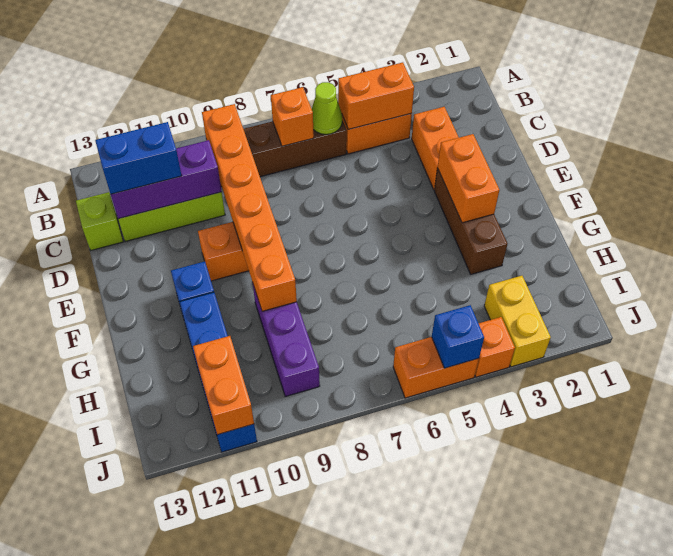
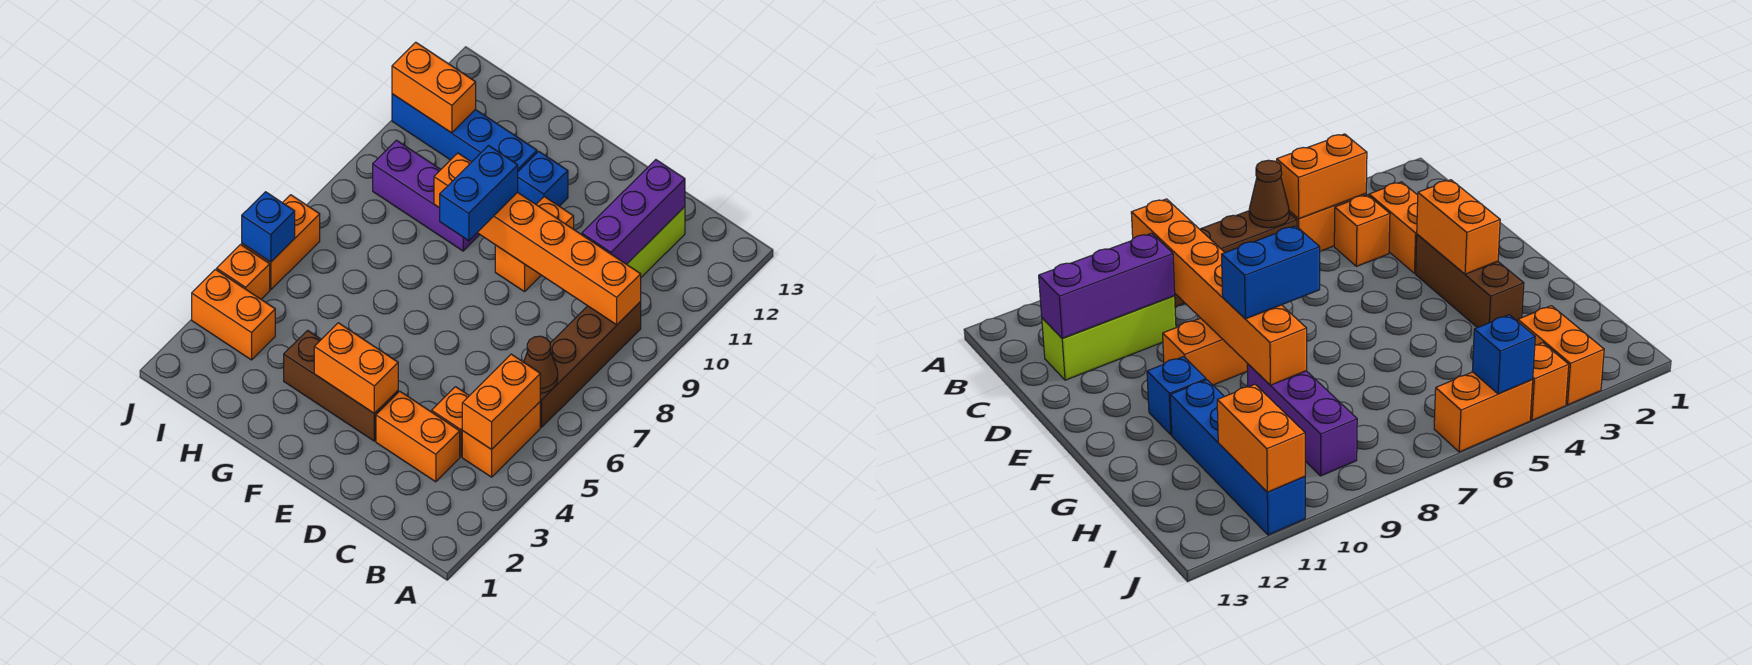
lime cone B6 level 2 -> brown cone B6 level 2
orange brick B7 level 2 -> orange brick C4 level 1
blue brick C11:C12 level 3 -> blue brick F8:F9 level 3
lime brick C13 level 1 -> none
yellow brick I3:J3 level 1 -> orange brick I3:J3 level 1

